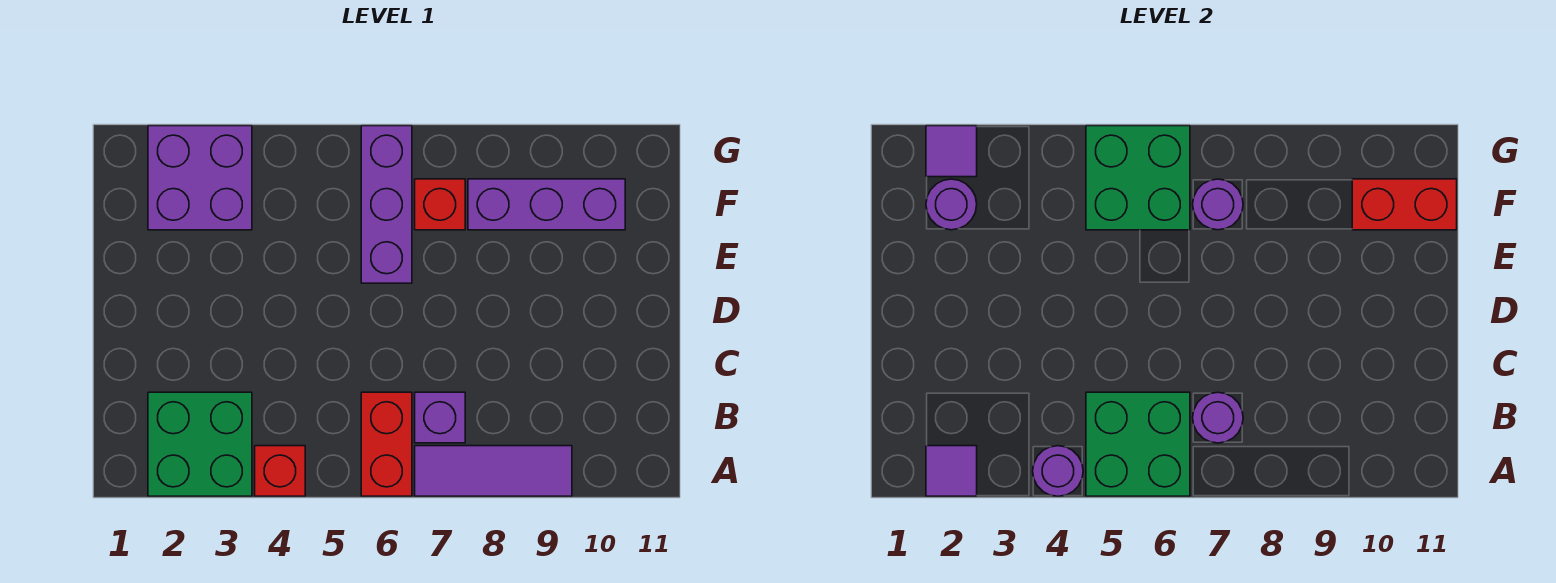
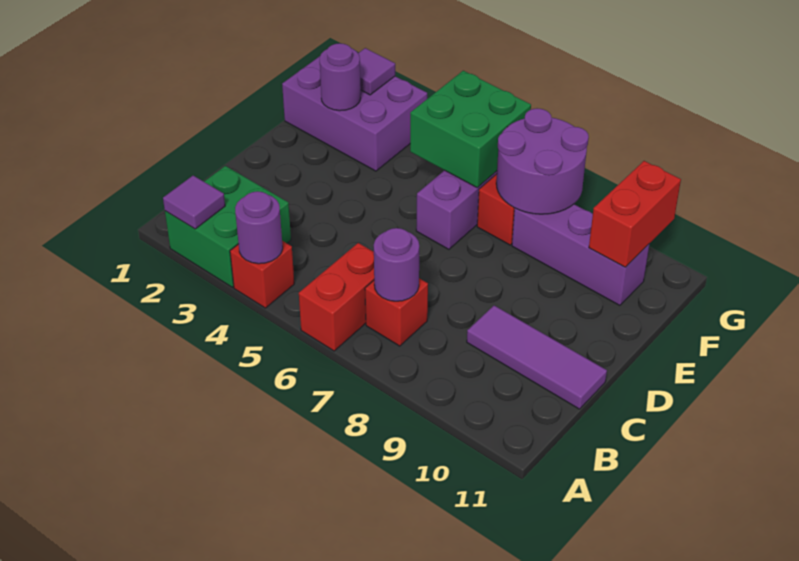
green brick A5:B6 level 2 -> none
purple tile A7:A9 level 1 -> purple tile C9:C11 level 1
purple brick B7 level 1 -> red brick B7 level 1
purple brick F2:G3 level 1 -> purple brick F1:G3 level 1
purple round brick F7 level 2 -> purple round brick F7:G8 level 2
red brick F10:F11 level 2 -> red brick F10:G10 level 2

